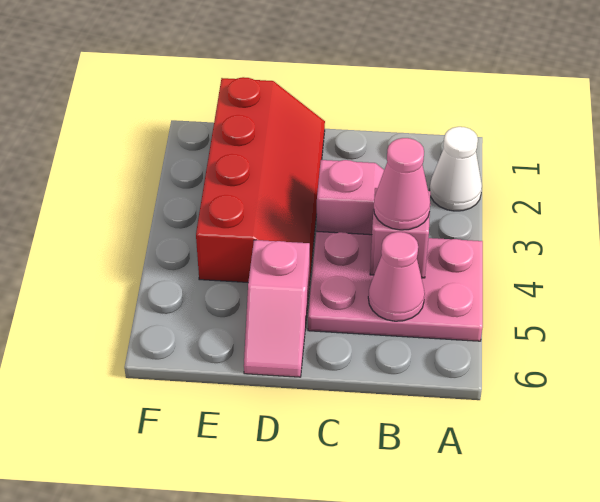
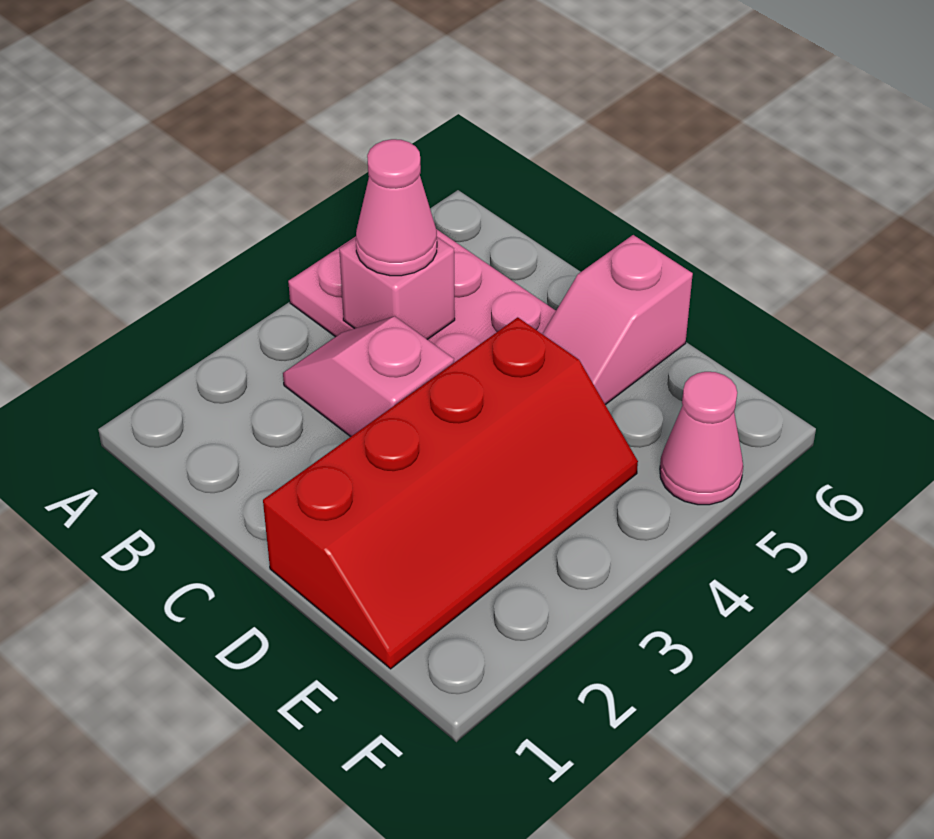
white cone A2 level 1 -> none
pink cone B5 level 2 -> pink cone F5 level 1
red slope D1:E4 level 1 top E -> red slope D1:E4 level 1 top D
pink slope D5:D6 level 1 top 5 -> pink slope D5:D6 level 1 top 6

